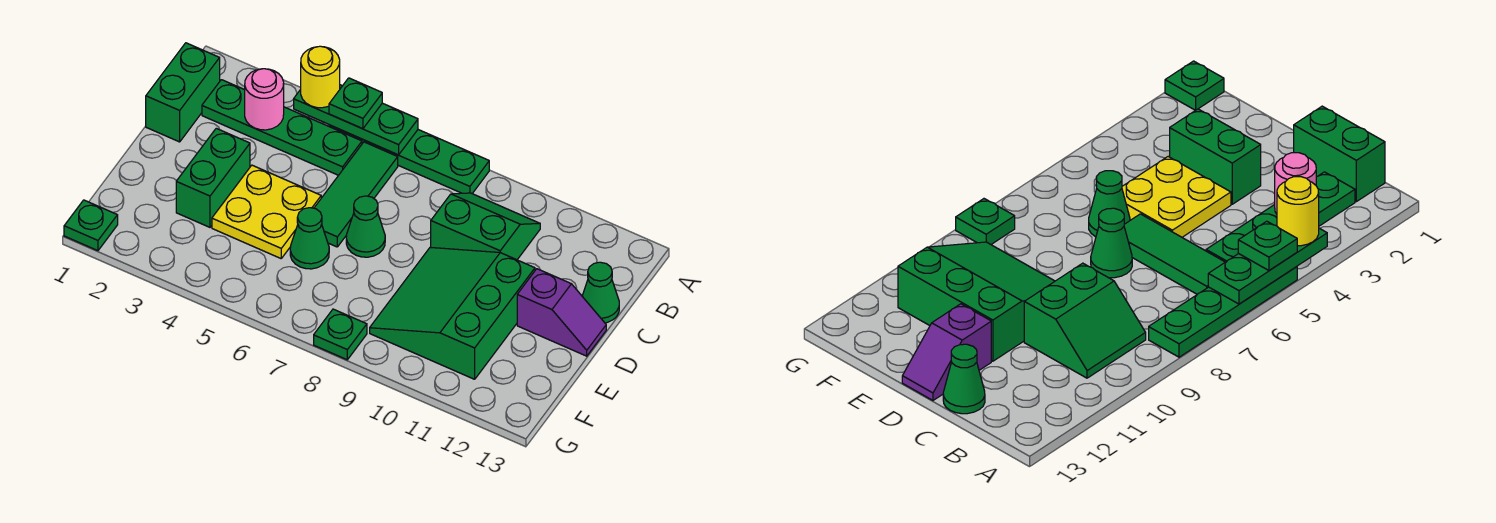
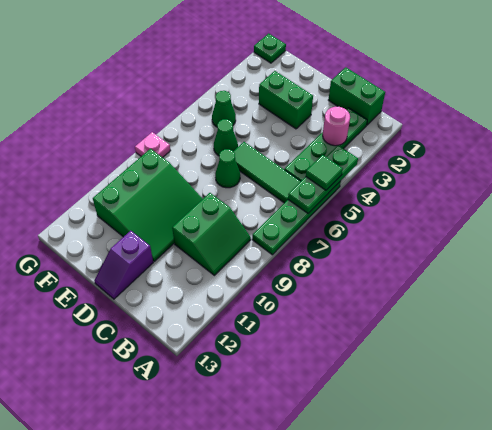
yellow round brick A4 level 3 -> none
green plate A5 level 3 -> green tile A5 level 3
green cone C13 level 1 -> green cone F5 level 1
yellow plate D4:E5 level 1 -> none
green slope D9:F11 level 1 top 11 -> green slope D9:F11 level 1 top F
green plate G8 level 1 -> pink plate G8 level 1

